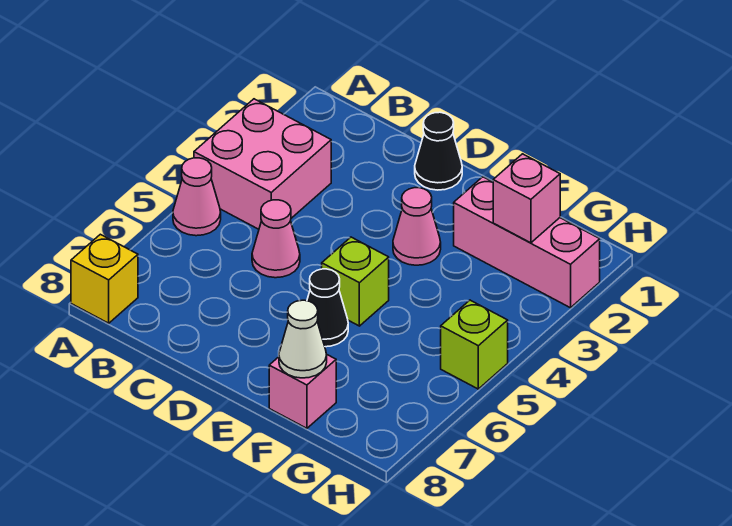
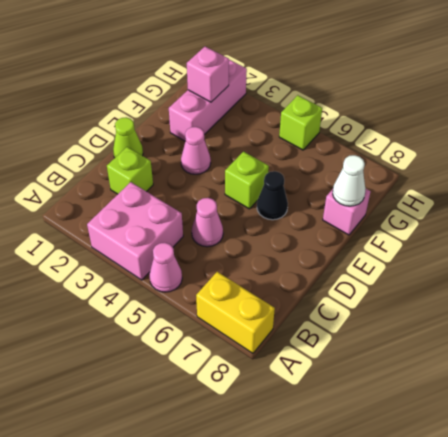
yellow brick A8 level 1 -> yellow brick A7:A8 level 1
none -> lime brick C2 level 1
black cone D1 level 1 -> lime cone D1 level 1

